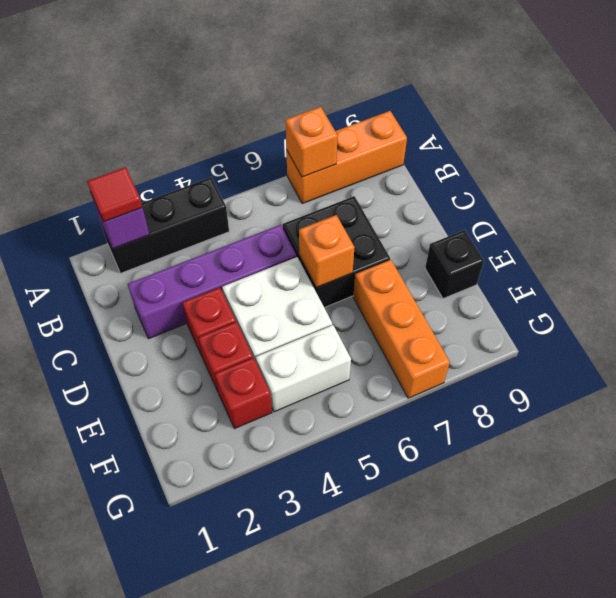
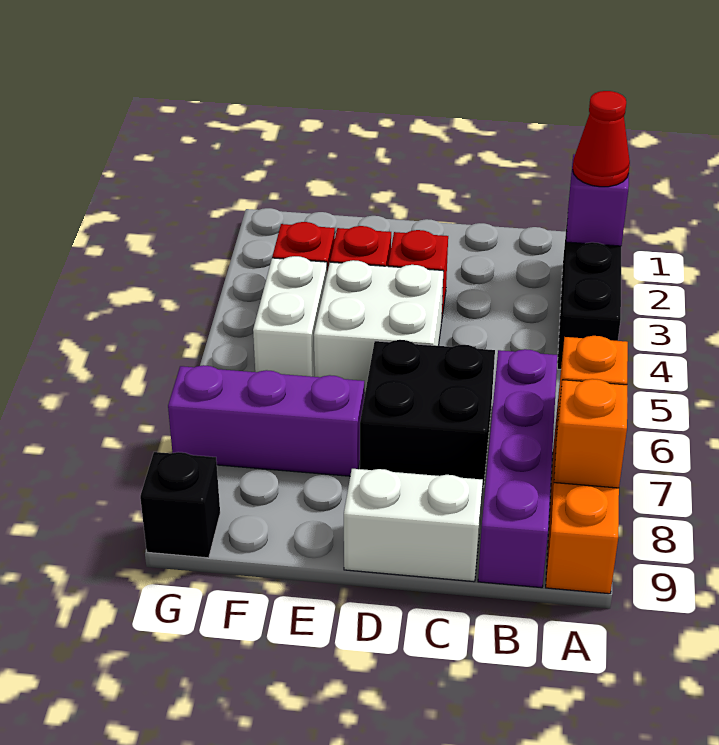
red tile A2 level 3 -> red cone A2 level 3
purple brick C2:C5 level 1 -> purple brick B6:B9 level 1
none -> white brick C9:D9 level 1
orange brick D6 level 2 -> orange brick A8 level 2
orange brick E7:G7 level 1 -> purple brick E7:G7 level 1
black brick E9 level 1 -> black brick G9 level 1

